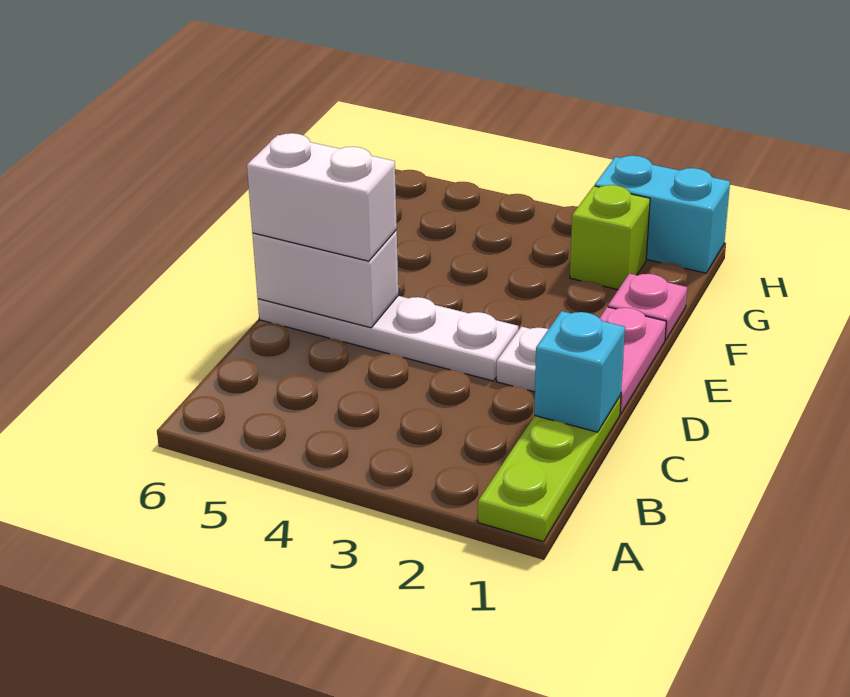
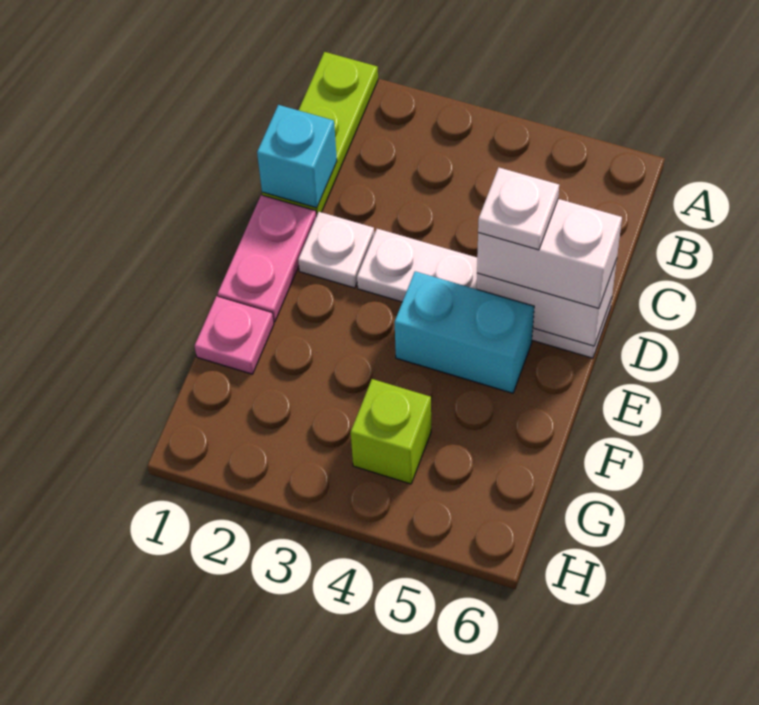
none -> white plate D5 level 4
lime brick G2 level 1 -> lime brick G4 level 1
cyan brick H1:H2 level 1 -> cyan brick E4:E5 level 1

